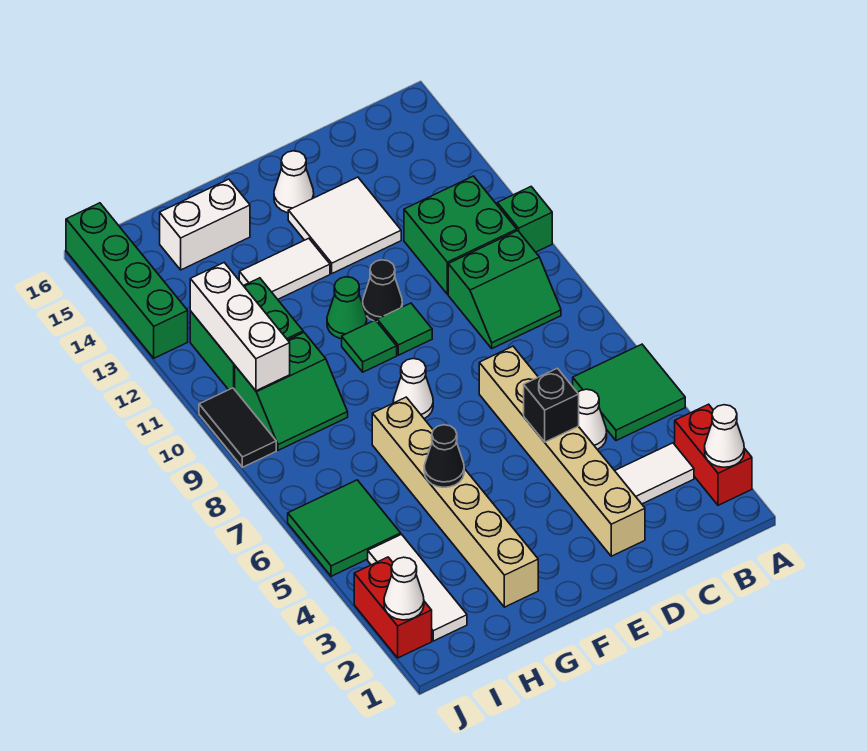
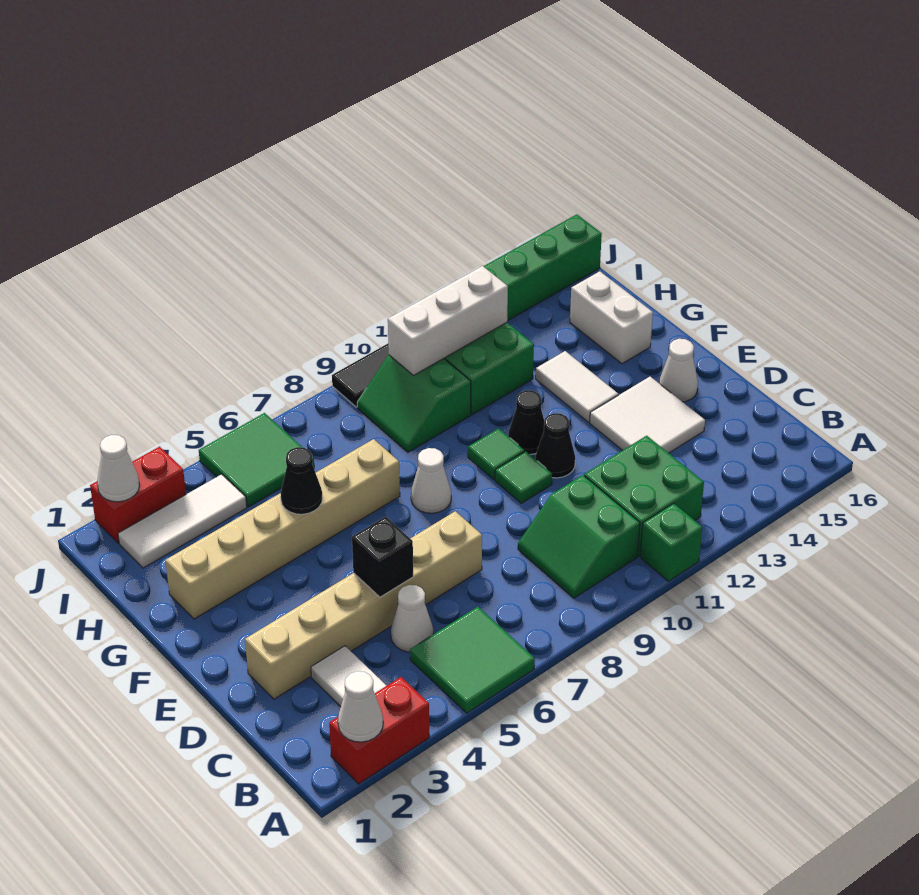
green cone F11 level 1 -> black cone F11 level 1

